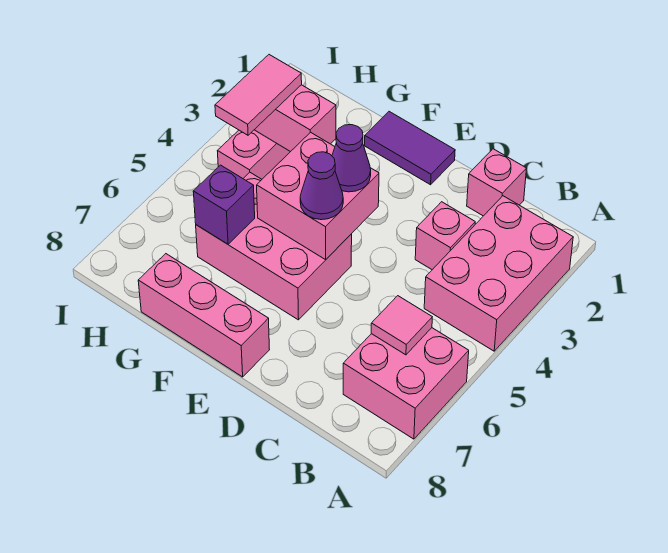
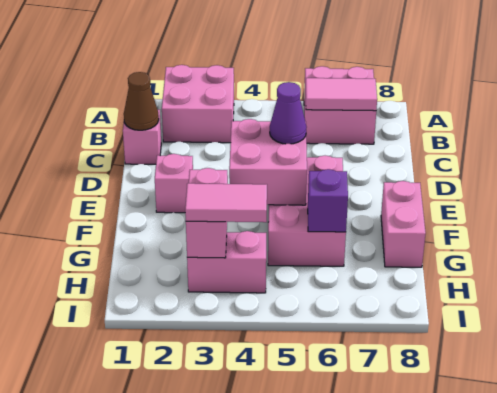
pink brick A2:B4 level 1 -> pink brick A2:B3 level 1
pink tile B6 level 2 -> pink tile B6:B7 level 2
none -> brown cone C1 level 2
pink brick C3 level 1 -> pink brick E2 level 1
purple tile E1:F1 level 1 -> none
purple cone E4 level 3 -> none
pink brick E8:G8 level 1 -> pink brick F8:G8 level 1

